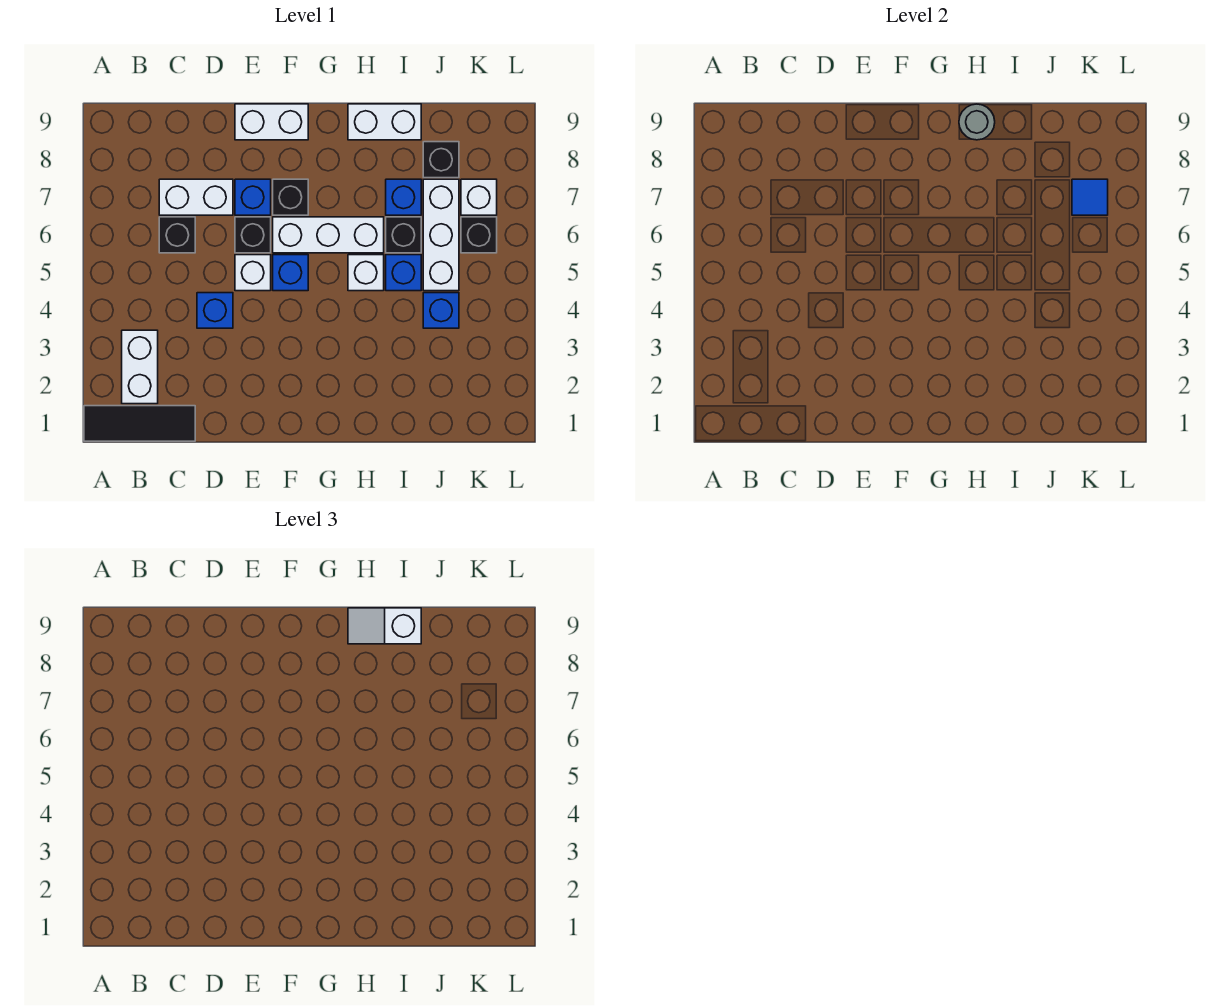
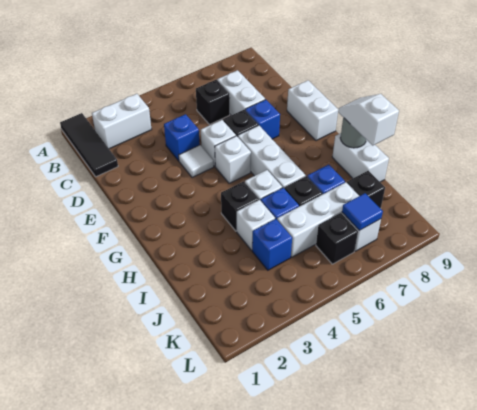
none -> white tile E4 level 1
blue brick F5 level 1 -> white brick F5 level 1
black brick F7 level 1 -> black brick H4 level 1
none -> white brick I4 level 1

